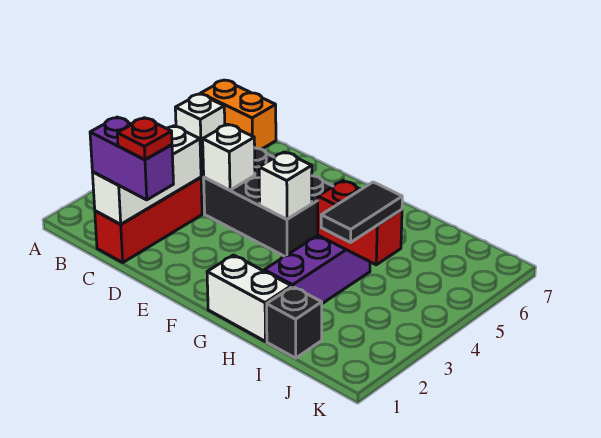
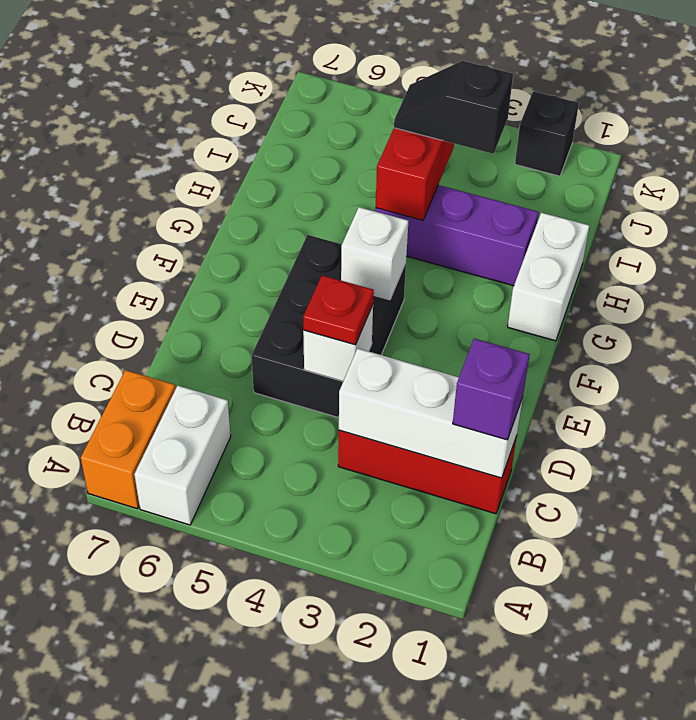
white brick A6 level 1 -> white brick A6:B6 level 1
purple brick C1:D1 level 3 -> purple brick C1 level 3
red plate D1 level 4 -> red plate D4 level 3
black brick I1 level 1 -> black brick K2 level 1
black tile I3:I4 level 3 -> black slope I3:I4 level 3 top 3

